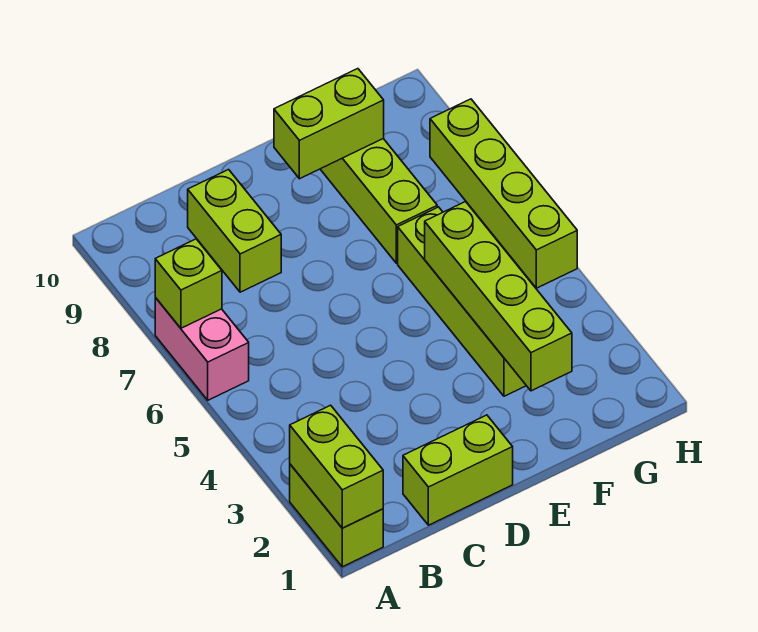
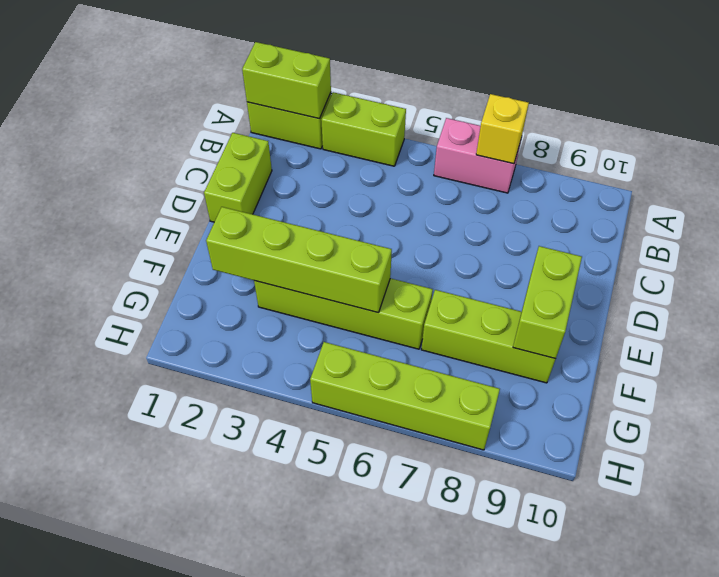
lime brick A7 level 2 -> yellow brick A7 level 2
lime brick C8:C9 level 1 -> lime brick A3:A4 level 1

